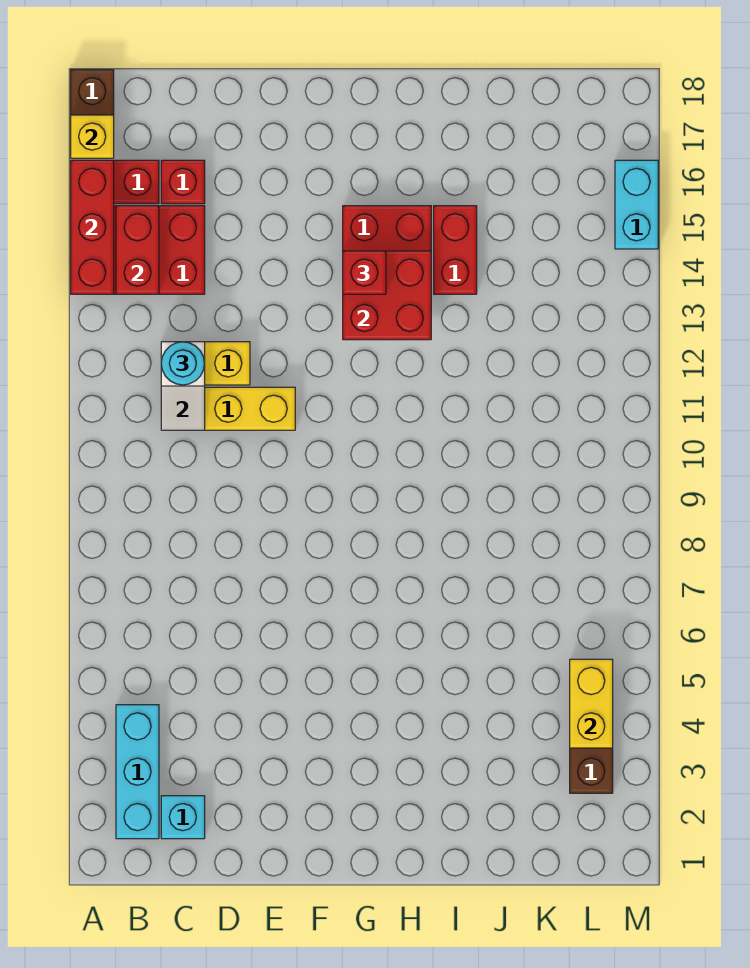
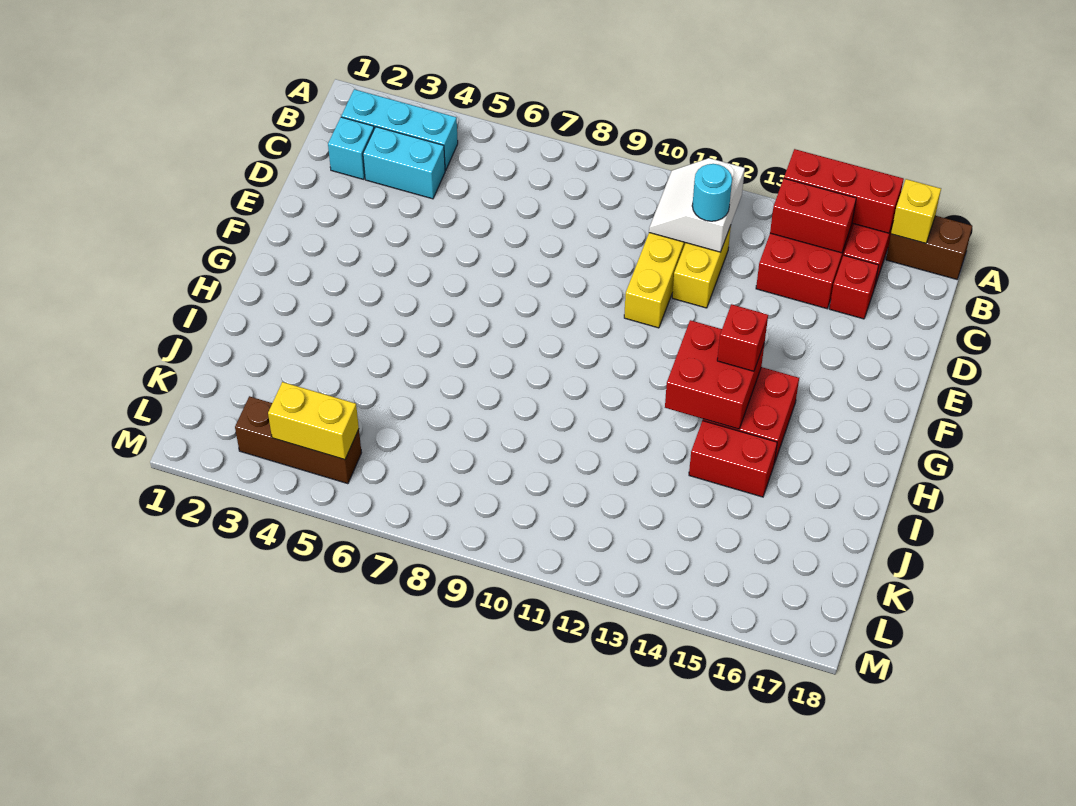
white slope C11:C12 level 2 top 12 -> white slope B11:C12 level 2 top 12
cyan brick M15:M16 level 1 -> cyan brick C3:C4 level 1

